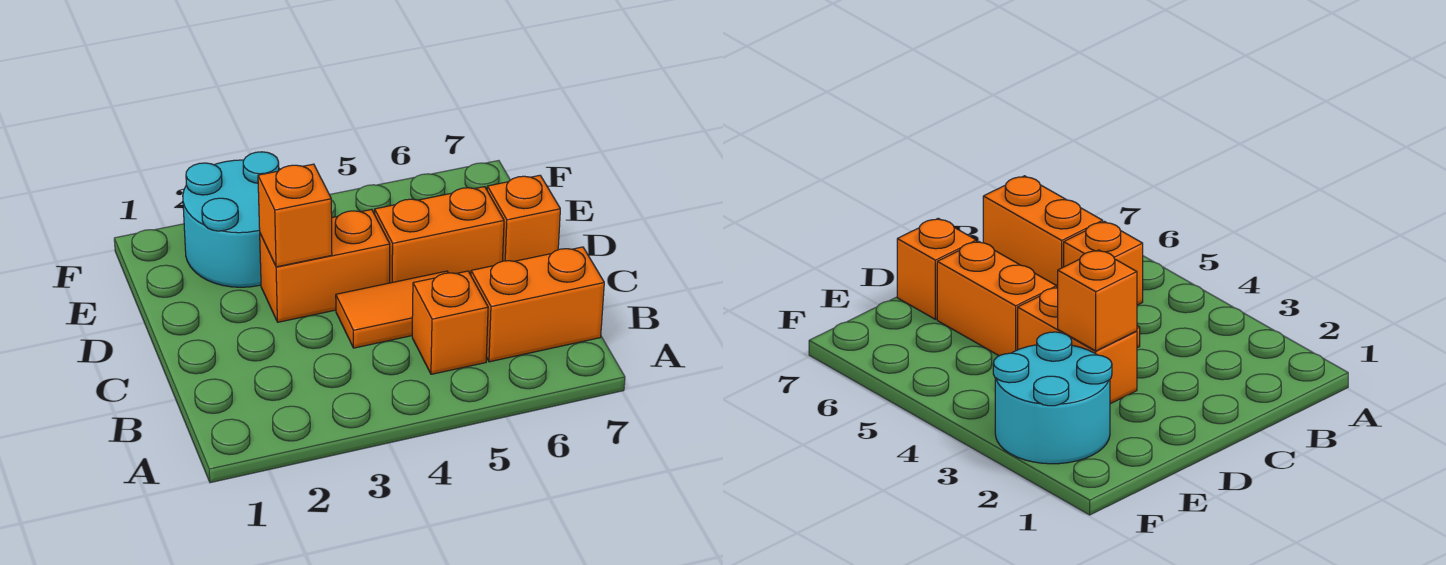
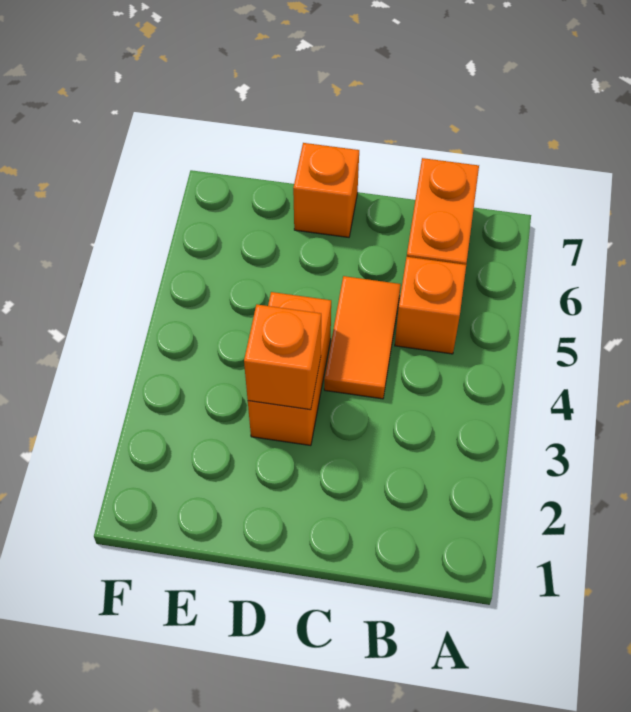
orange brick D5:D6 level 1 -> none
cyan round brick E2:F3 level 1 -> none

